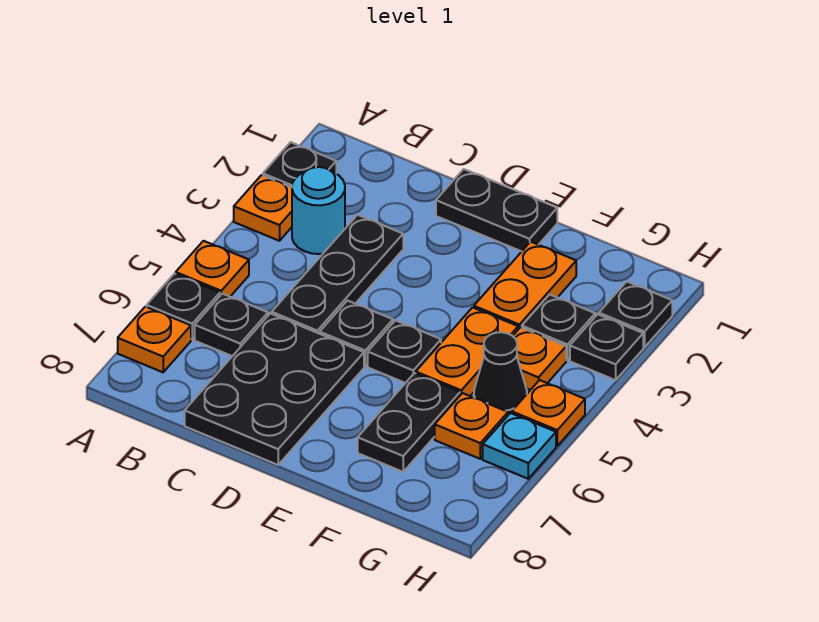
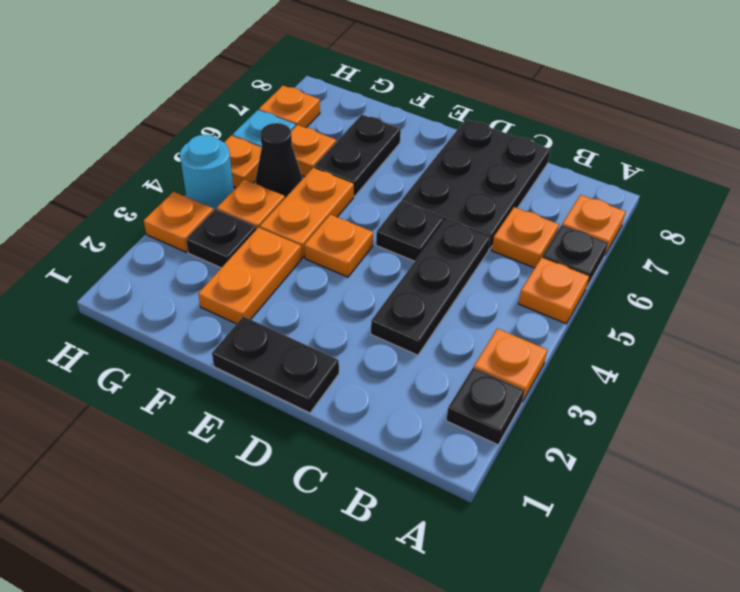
cyan round brick B3 level 1 -> cyan round brick H4 level 1
black plate B6 level 1 -> orange plate B6 level 1
none -> orange plate E4 level 1
black plate E5 level 1 -> none
black plate H2 level 1 -> none
black plate H3 level 1 -> orange plate H3 level 1
none -> orange plate H7 level 1

